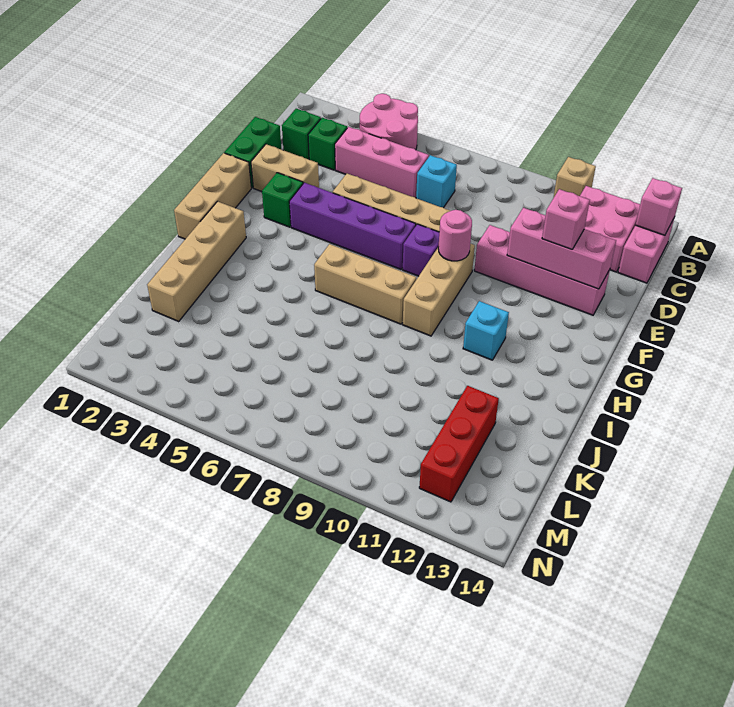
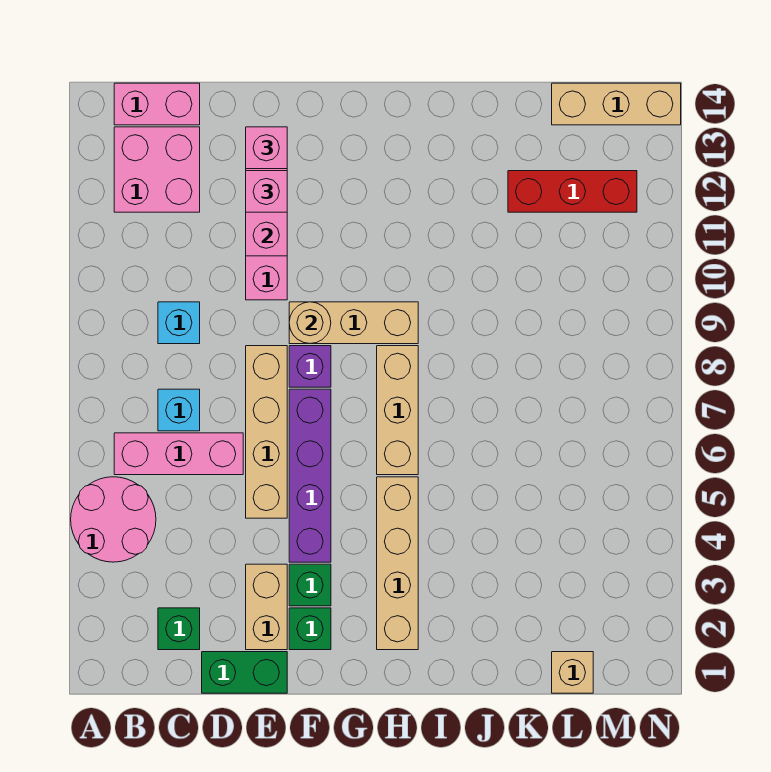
tan brick A11 level 1 -> tan brick L1 level 1
pink brick B14 level 2 -> pink brick E13 level 3
green brick C3 level 1 -> green brick F2 level 1
pink brick C4:C6 level 1 -> pink brick B6:D6 level 1
tan brick F1:H1 level 1 -> tan brick L14:N14 level 1
pink round brick F9 level 2 -> tan round brick F9 level 2
tan brick H2:K2 level 1 -> tan brick H2:H5 level 1
cyan brick H11 level 1 -> cyan brick C9 level 1

